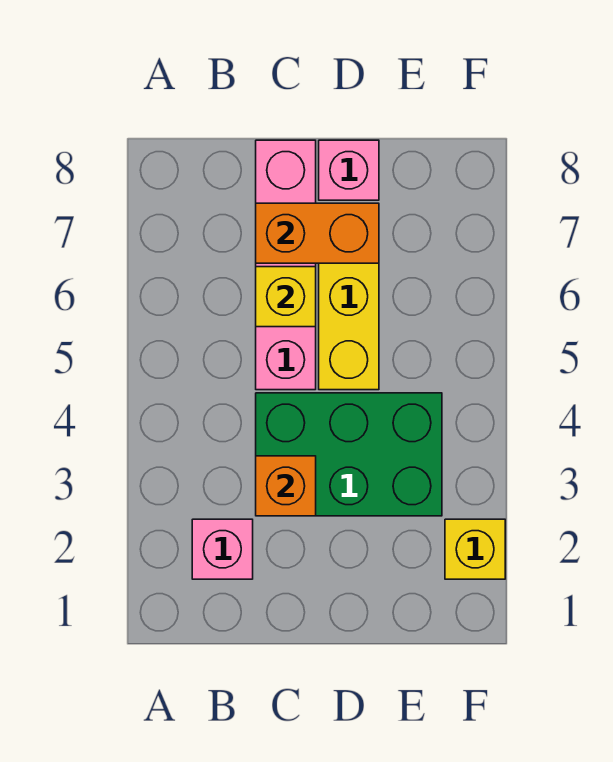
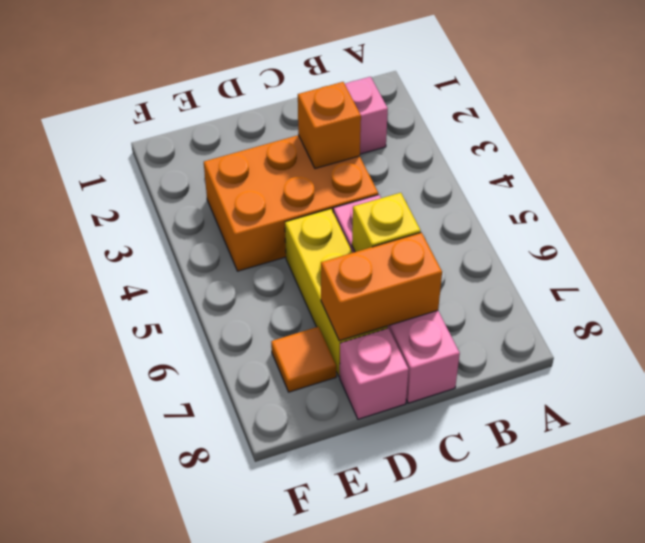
green brick C3:E4 level 1 -> orange brick C3:E4 level 1
none -> orange tile E7 level 1
yellow brick F2 level 1 -> none

